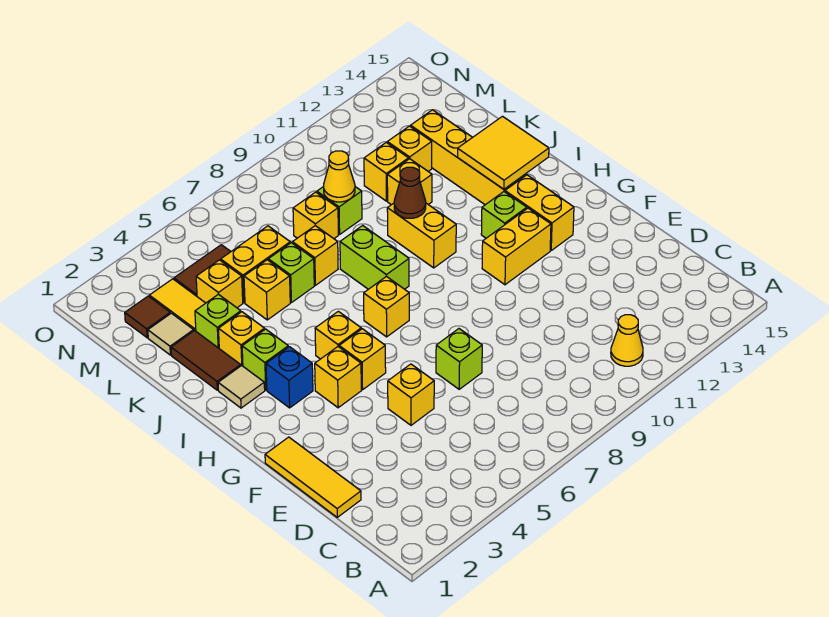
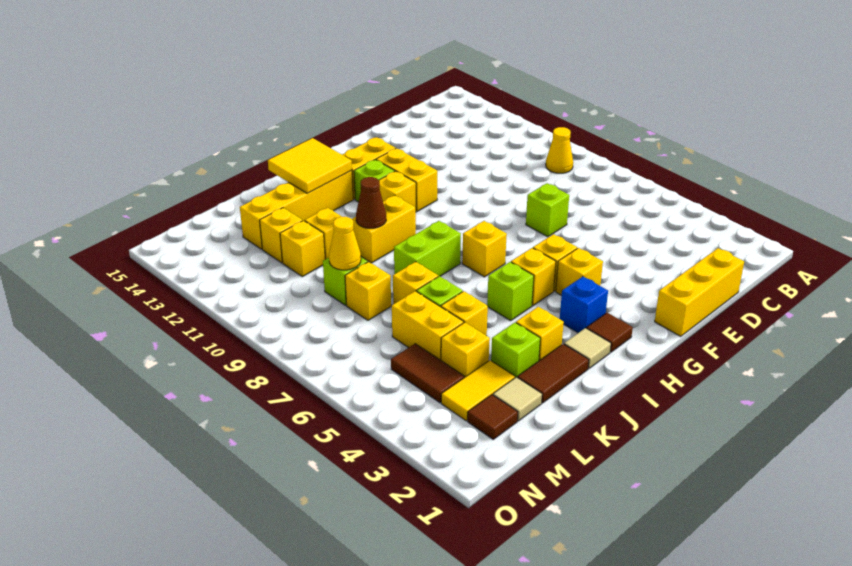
yellow cone B11 level 1 -> yellow cone B9 level 1
yellow tile D1:F1 level 1 -> yellow brick D1:F1 level 1
yellow brick E5 level 1 -> yellow brick H11 level 1
none -> brown tile H2 level 1
lime brick I3 level 1 -> lime brick I5 level 1

